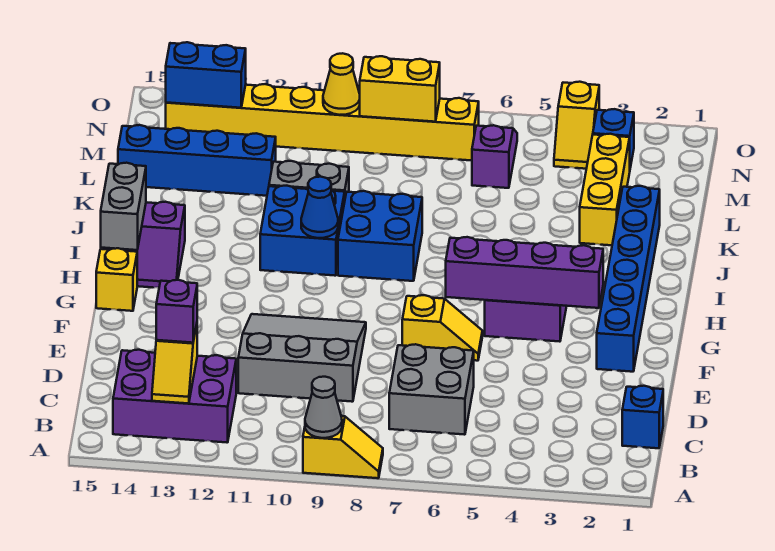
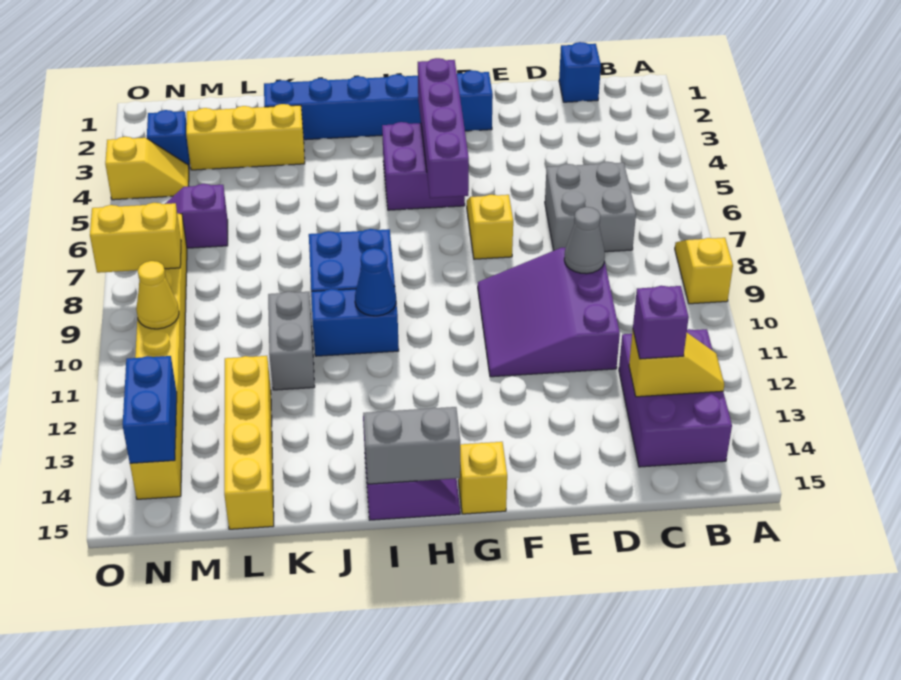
grey cone A9 level 2 -> grey cone D9 level 2
grey slope D9:F11 level 1 top D -> purple slope D9:F11 level 1 top D
blue brick I10:J11 level 1 -> blue brick I10:J10 level 1
blue brick L12:L15 level 1 -> yellow brick L12:L15 level 1
yellow brick N8:N9 level 2 -> yellow brick N8:O8 level 2

